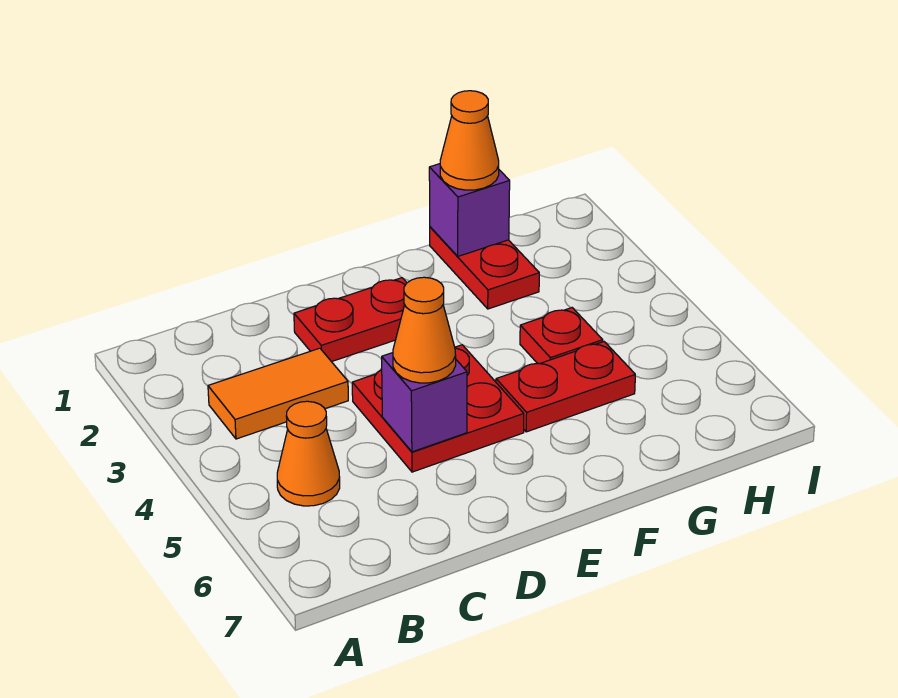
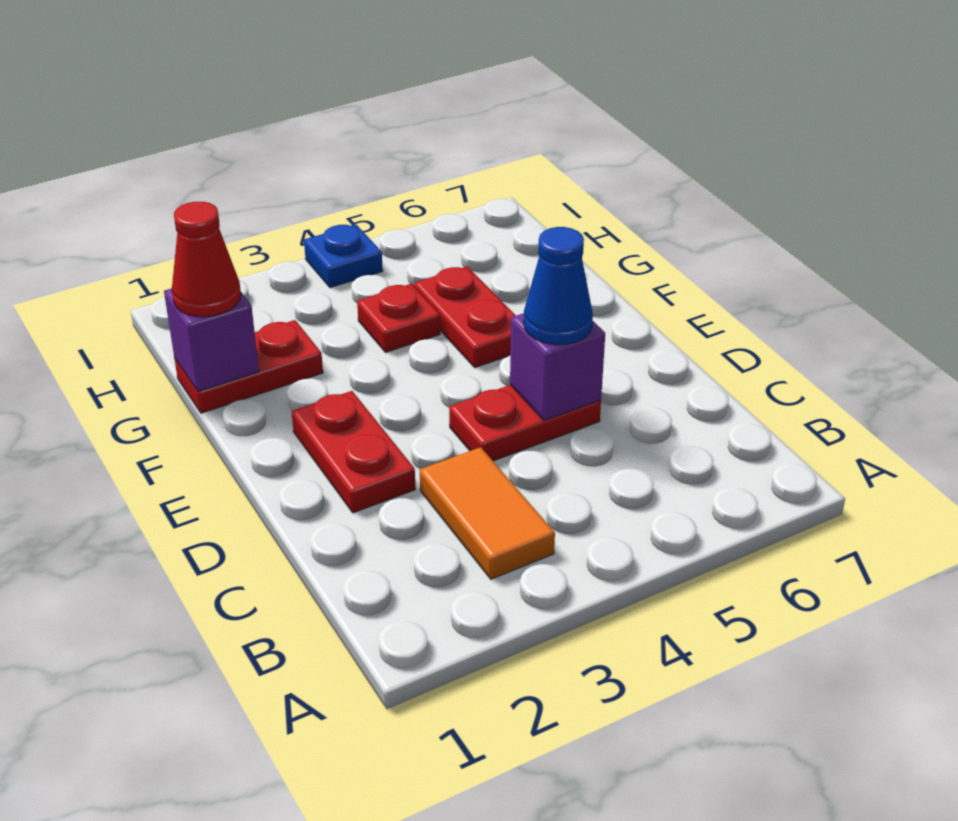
orange cone B5 level 1 -> none
red plate D4:E5 level 1 -> red plate D4:D5 level 1
orange cone D5 level 3 -> blue cone D5 level 3
orange cone G1 level 3 -> red cone G1 level 3
none -> blue plate I4 level 1

